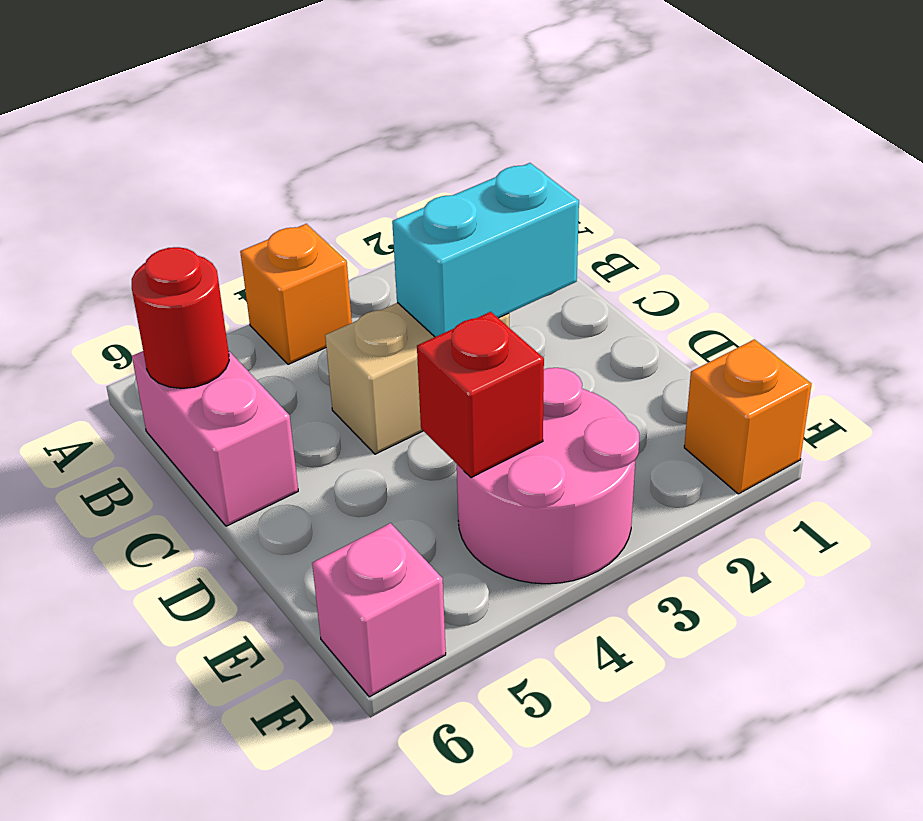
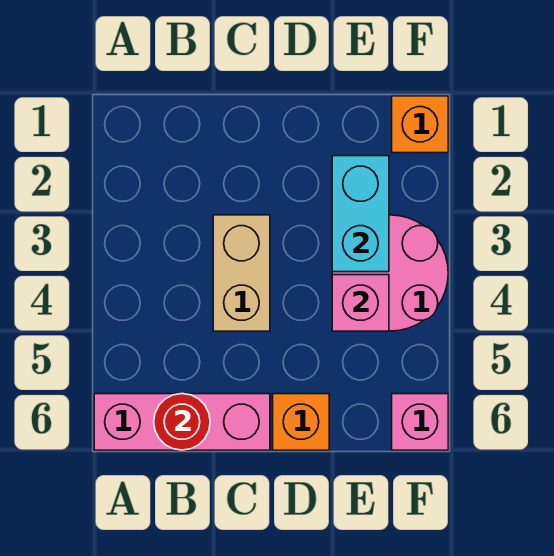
orange brick A4 level 1 -> orange brick D6 level 1
pink brick B6:C6 level 1 -> pink brick A6:C6 level 1
cyan brick C2:C3 level 2 -> cyan brick E2:E3 level 2
red brick E4 level 2 -> pink brick E4 level 2

